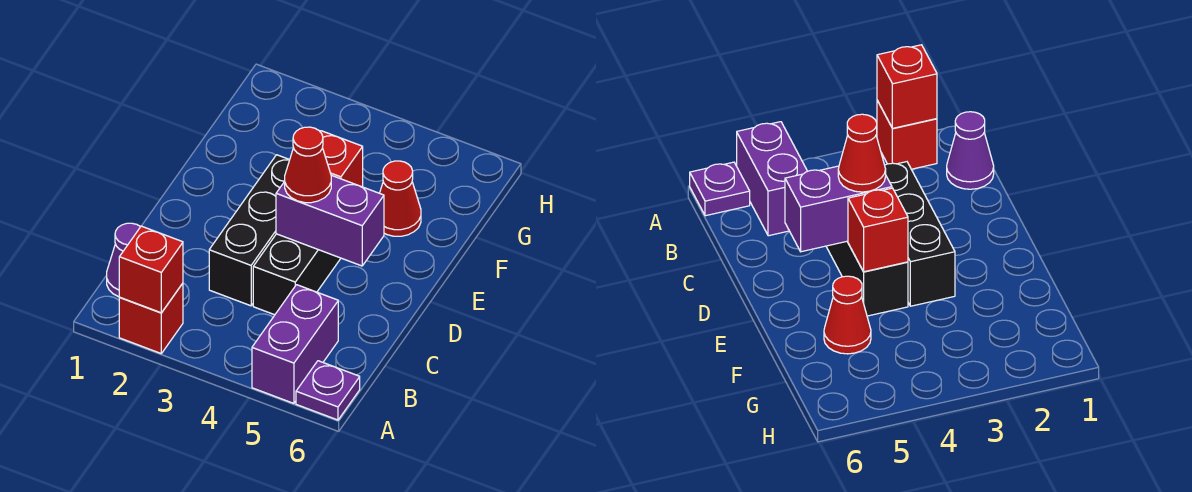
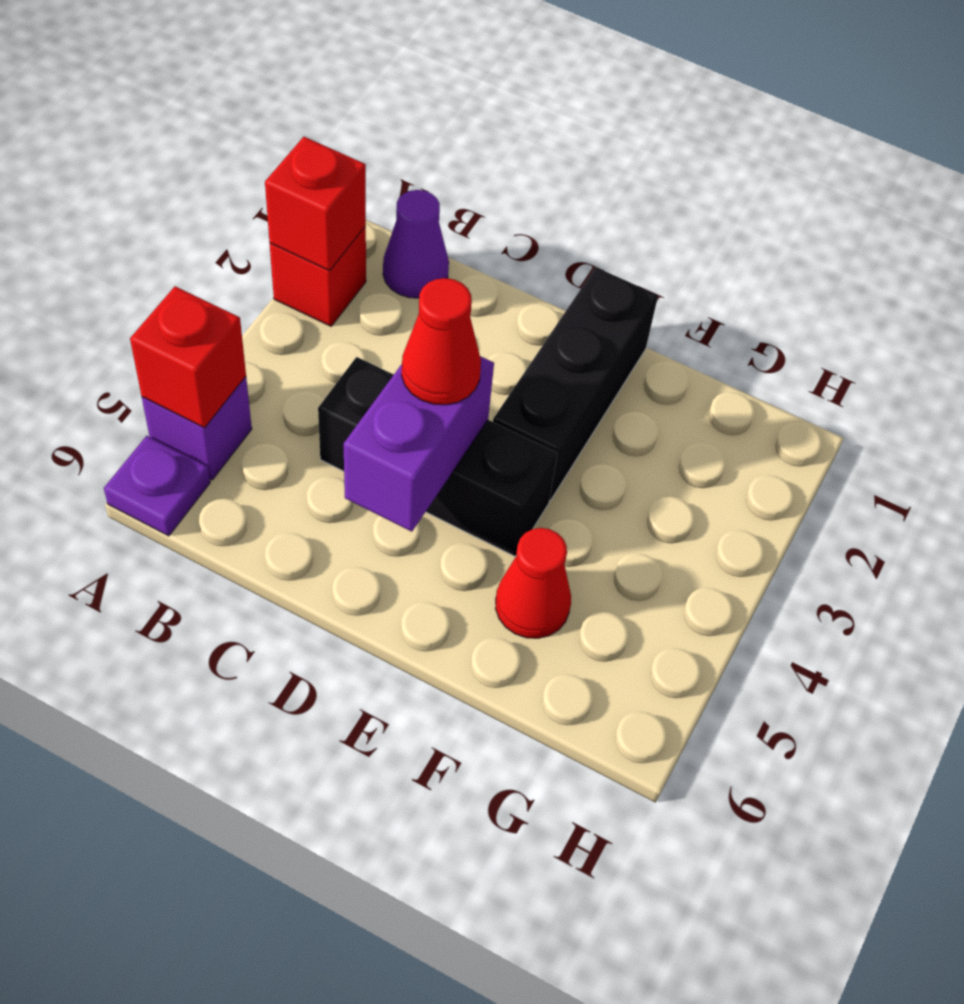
purple brick A5:B5 level 1 -> purple brick A5 level 1
black brick C3:E3 level 1 -> black brick E1:E3 level 1
red brick E4 level 2 -> red brick A5 level 2

